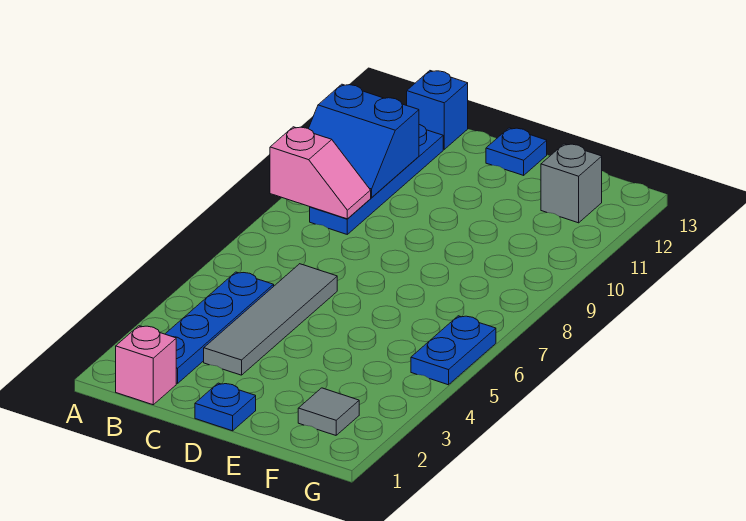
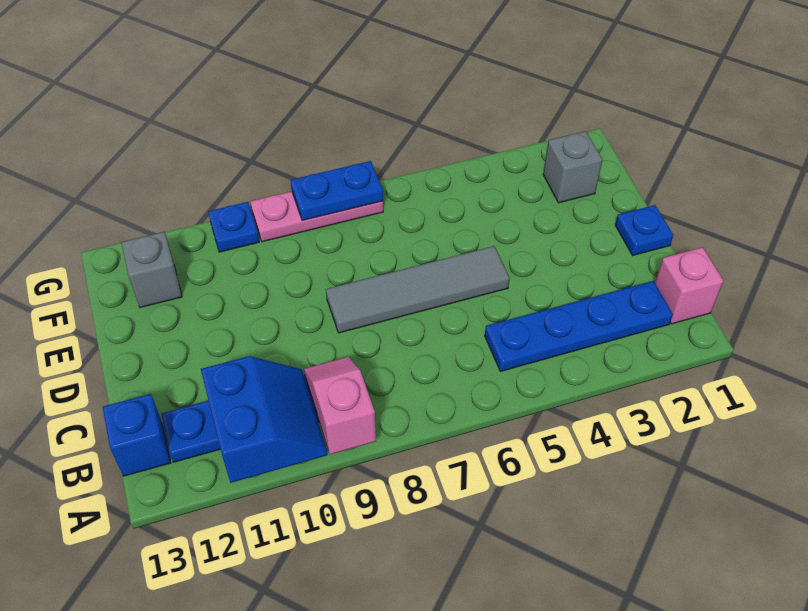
grey tile C3:C6 level 1 -> grey tile D5:D8 level 1
blue plate D13 level 1 -> blue plate G10 level 1
grey tile F2 level 1 -> grey brick F2 level 1
blue plate G5:G6 level 1 -> blue plate G7:G8 level 2
none -> pink plate G7:G9 level 1

